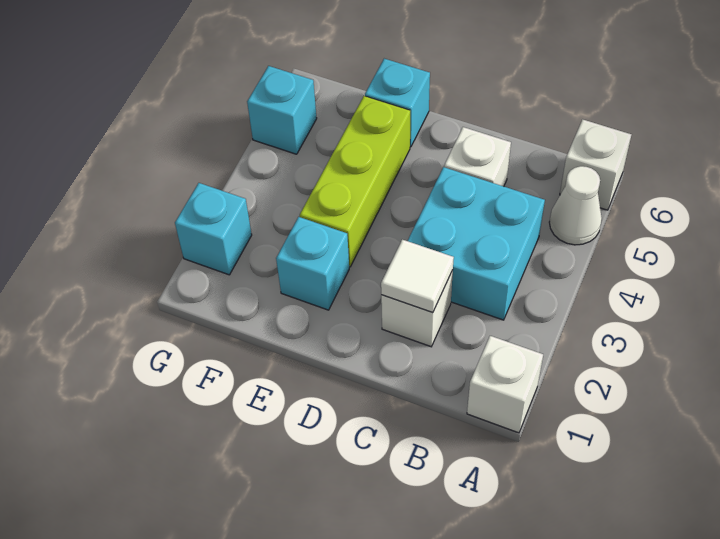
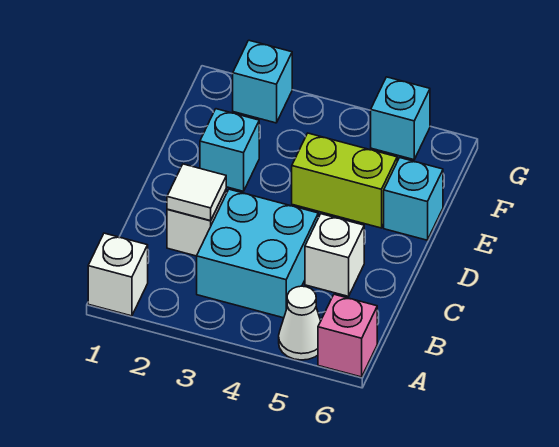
white brick A6 level 1 -> pink brick A6 level 1
lime brick E3:E5 level 1 -> lime brick E4:E5 level 1

